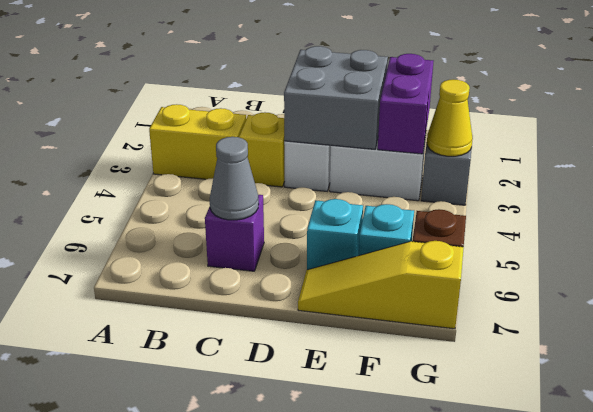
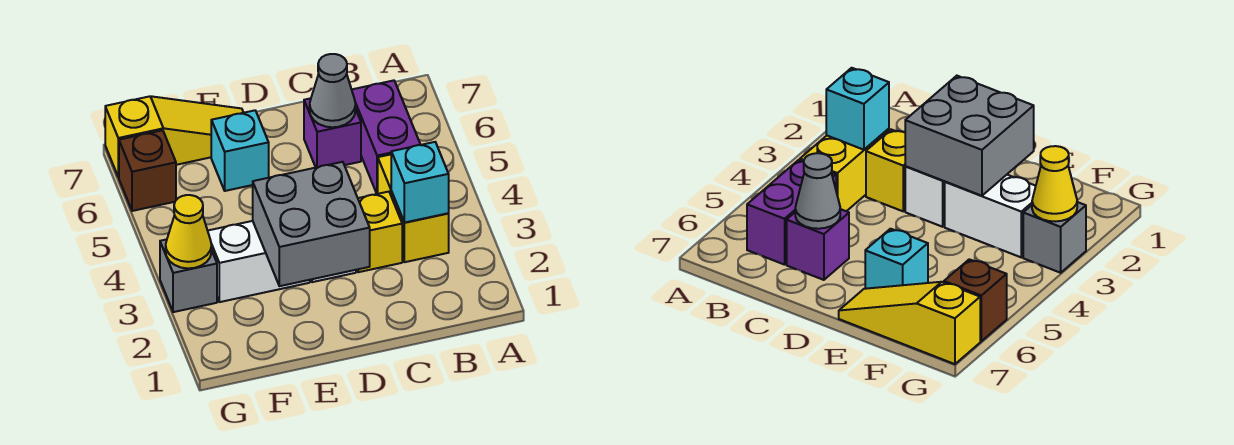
yellow brick A3:B3 level 1 -> yellow brick B3:B4 level 1
purple brick F2:F3 level 2 -> purple brick B5:B6 level 1
cyan brick F6 level 1 -> cyan brick B3 level 2

